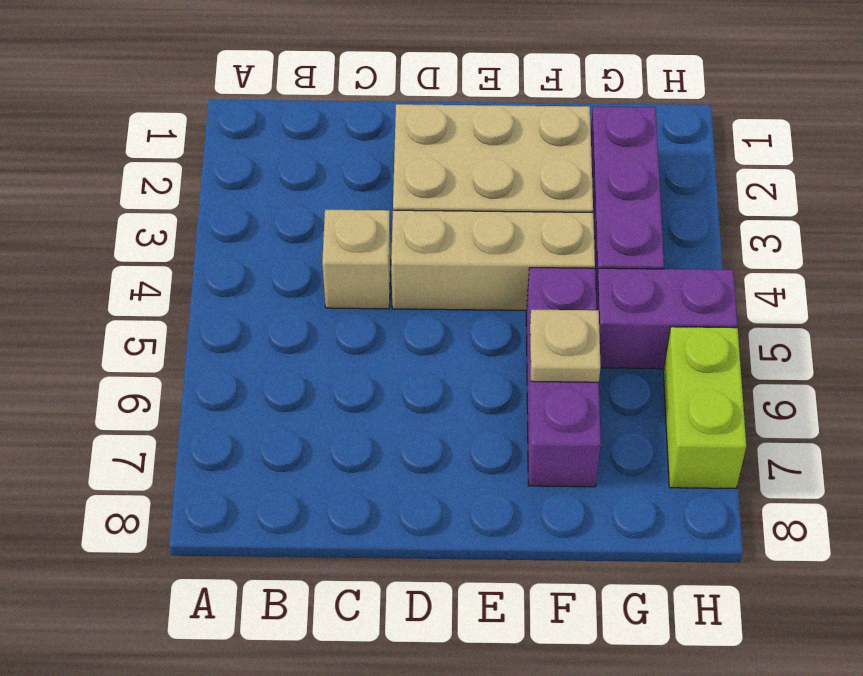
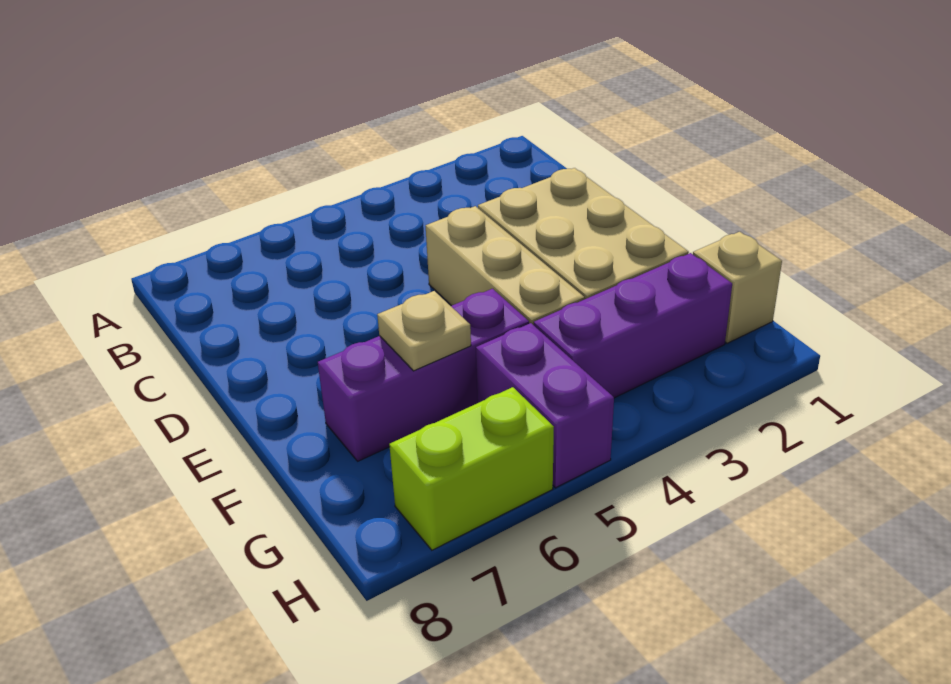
tan brick C4 level 1 -> tan brick G1 level 1

